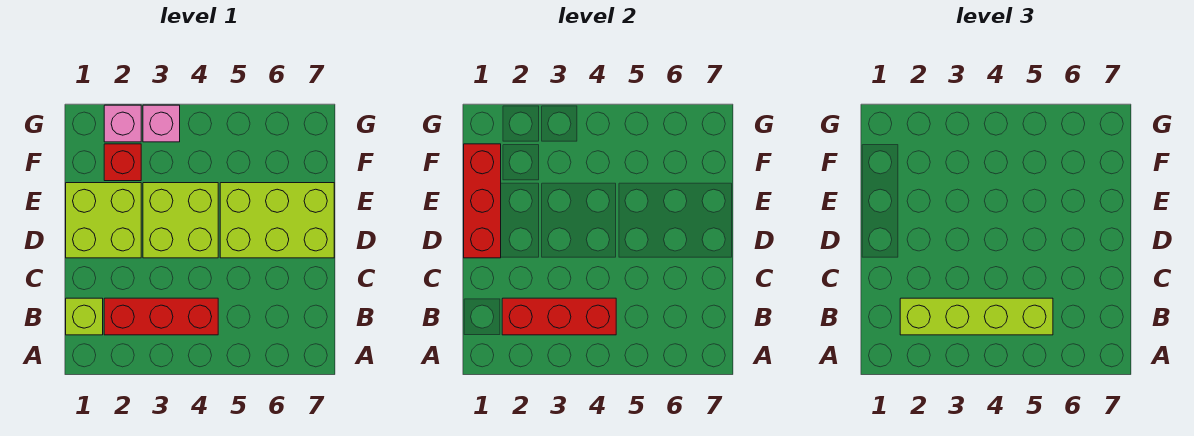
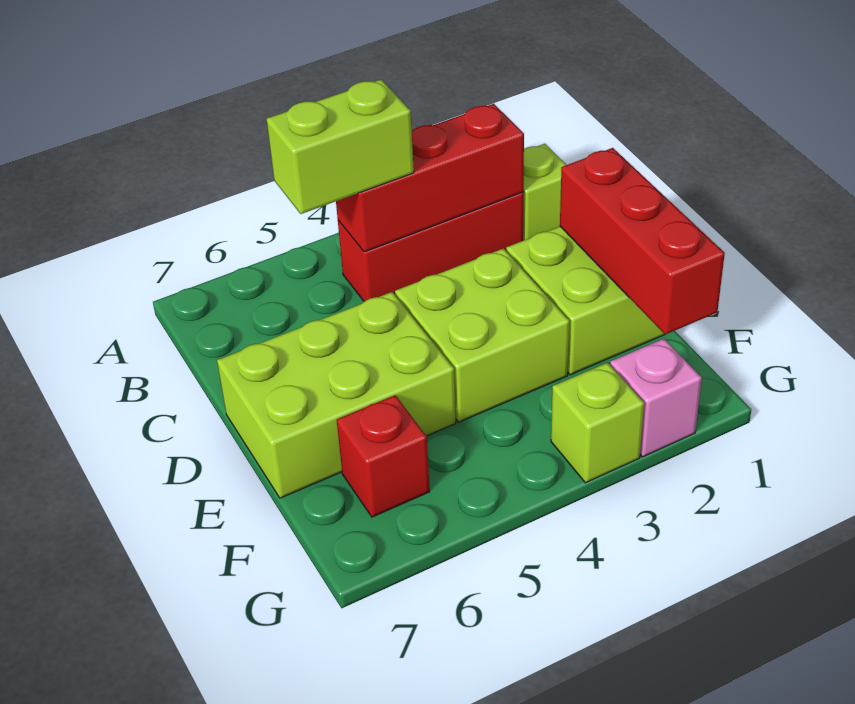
lime brick B2:B5 level 3 -> lime brick B4:B5 level 3
red brick F2 level 1 -> red brick F6 level 1
pink brick G3 level 1 -> lime brick G3 level 1

